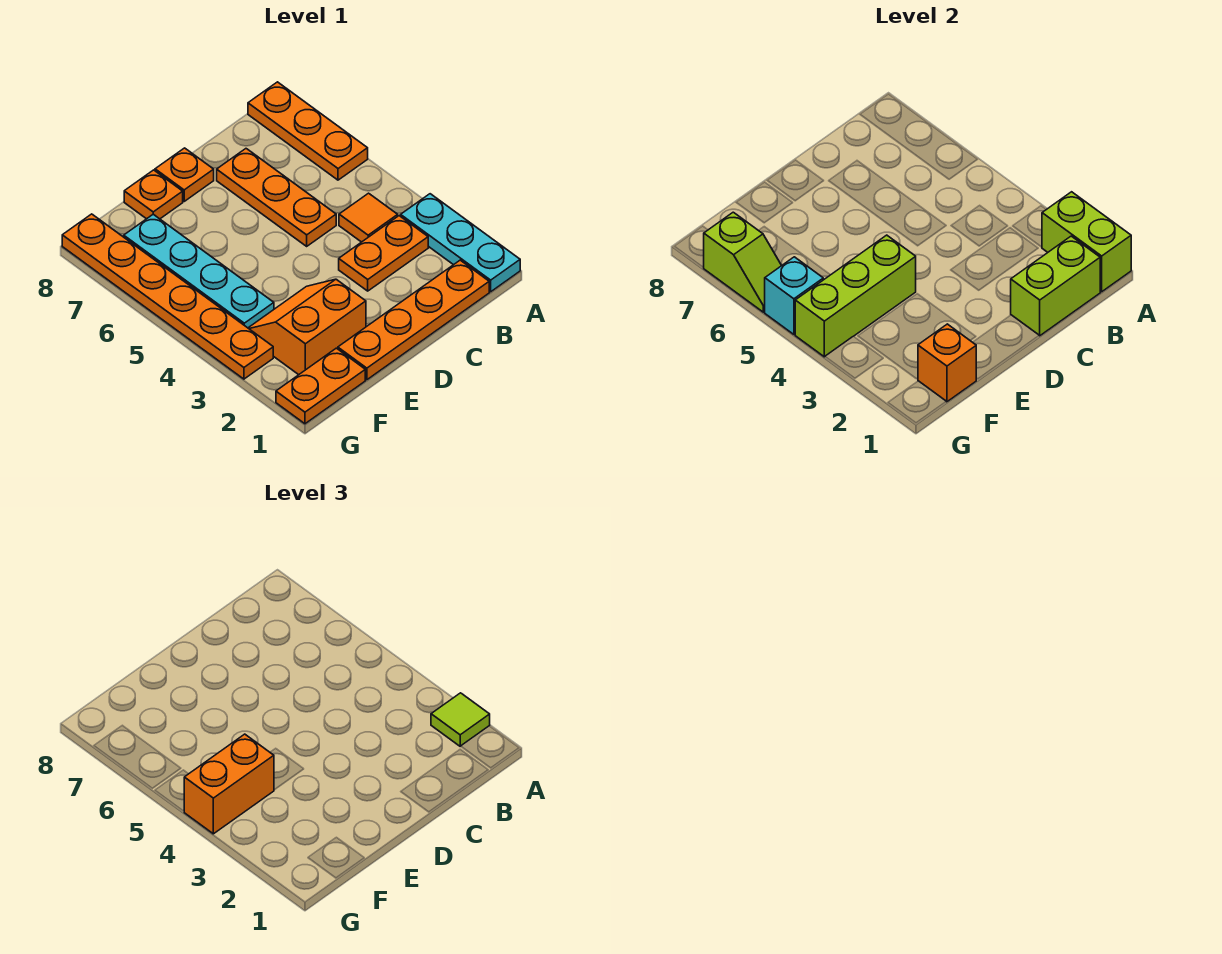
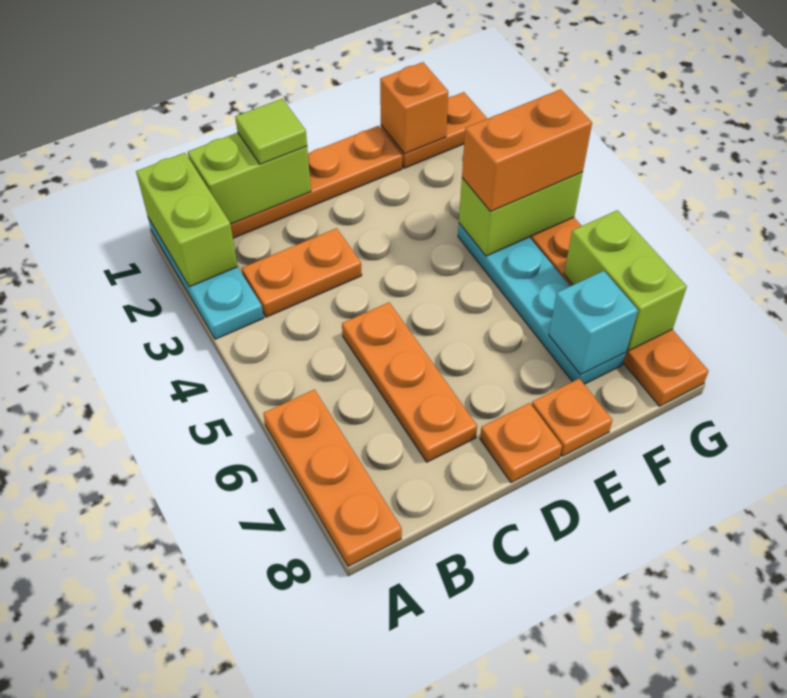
lime tile A2 level 3 -> lime tile C1 level 3
orange tile B4 level 1 -> none
orange slope E2:F3 level 1 top 2 -> none
lime brick E4:G4 level 2 -> lime brick F4:G4 level 2
cyan brick G5 level 2 -> cyan brick F7 level 2
lime slope G6:G7 level 2 top 7 -> lime brick G6:G7 level 2

